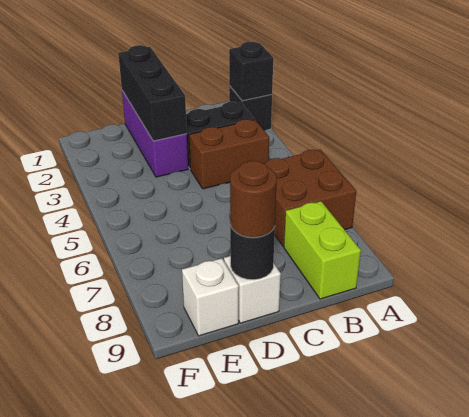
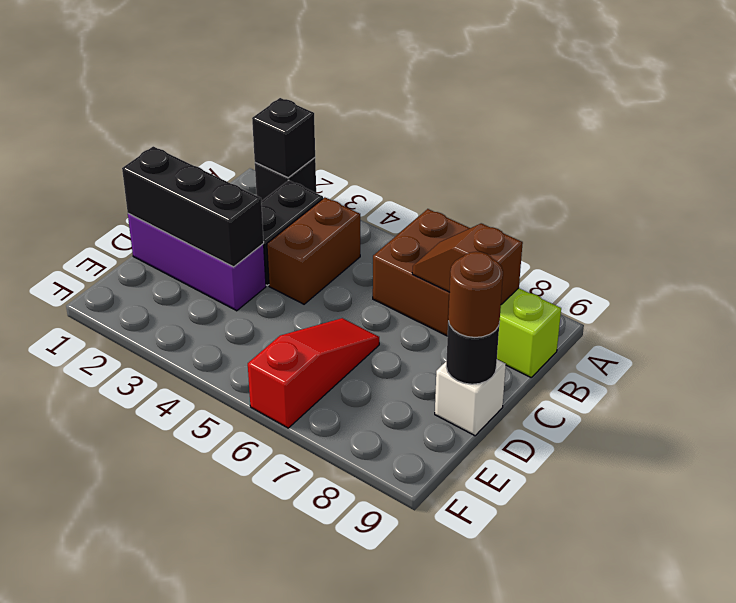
none -> brown slope B7:B8 level 2 top 8
none -> red slope D6:F6 level 1 top F
white brick E9 level 1 -> none

